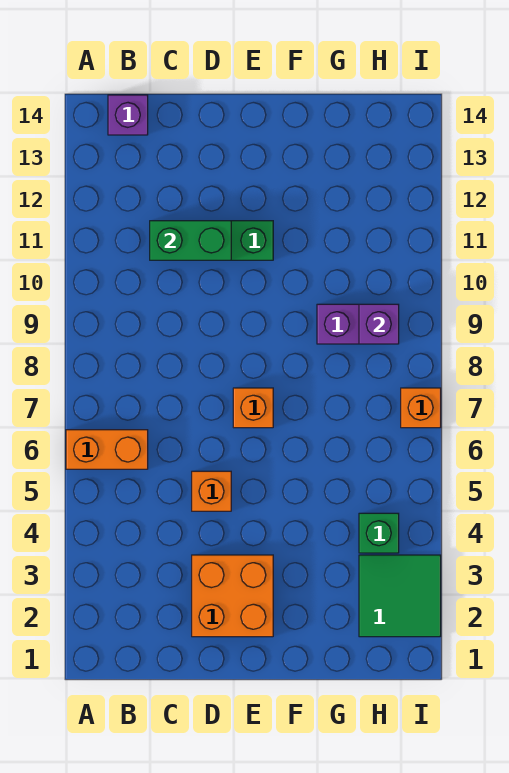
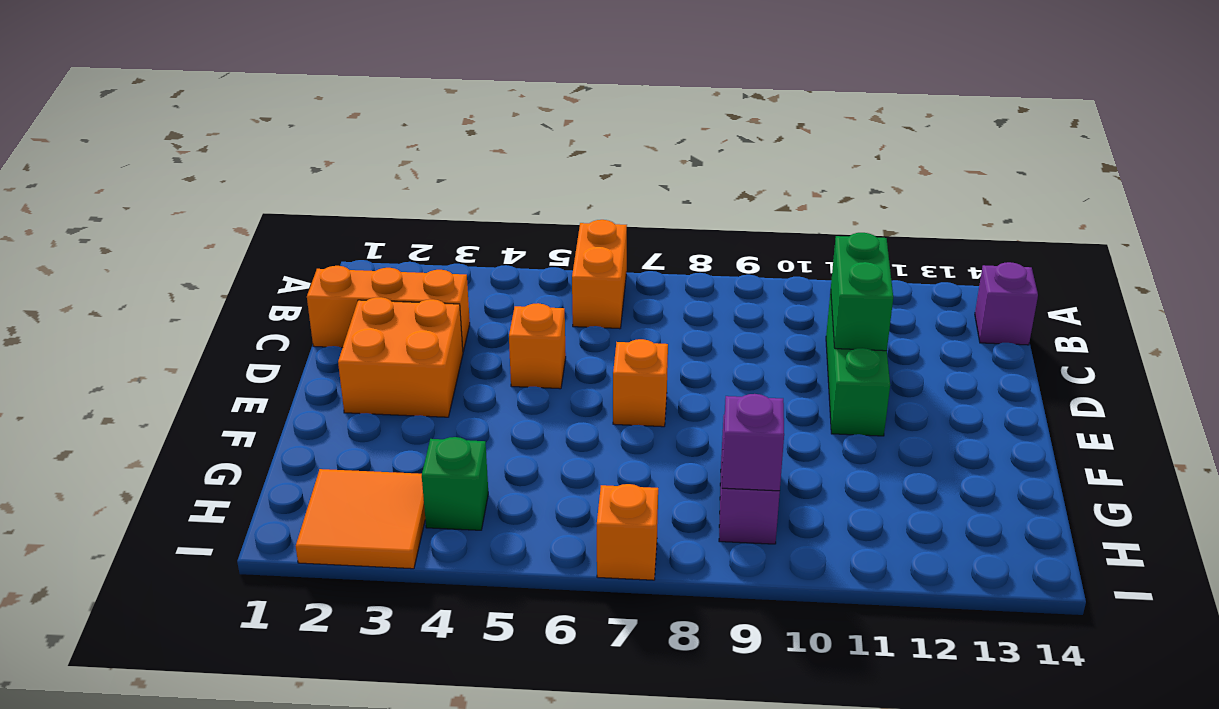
none -> orange brick C1:C3 level 1
green tile H2:I3 level 1 -> orange tile H2:I3 level 1

